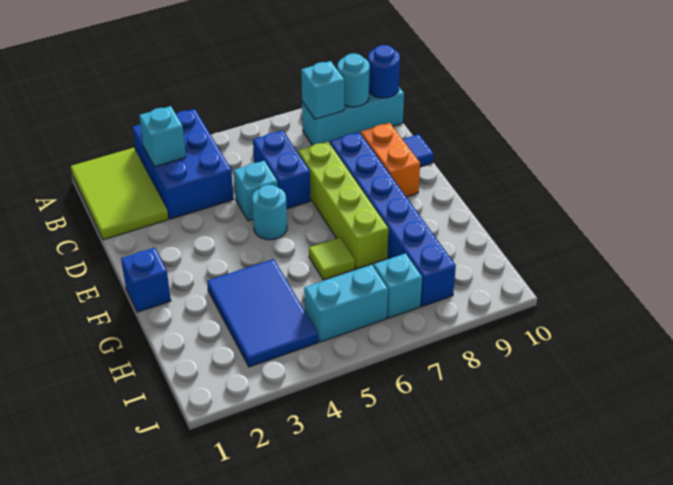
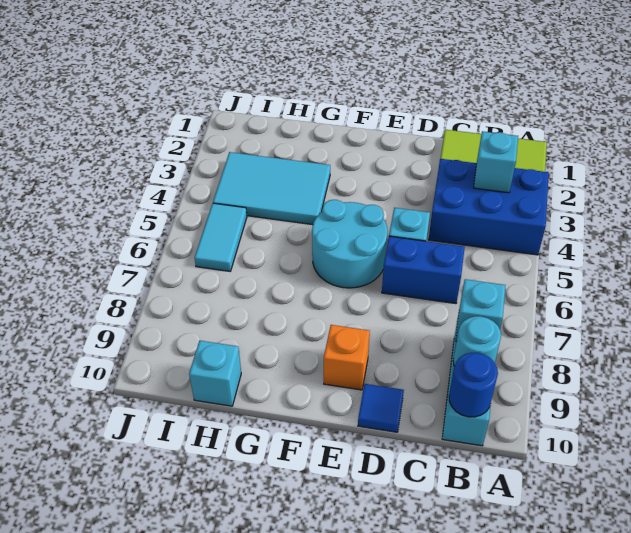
lime brick D7:G7 level 1 -> none
blue brick D8:I8 level 1 -> none
orange brick D9:E9 level 1 -> orange brick E9 level 1
cyan round brick E5 level 1 -> cyan round brick E5:F6 level 1
blue brick F1 level 1 -> none
blue tile G3:I4 level 1 -> cyan tile G3:I4 level 1
lime tile G6 level 1 -> none
cyan brick I5:I6 level 1 -> cyan tile I5:I6 level 1
cyan brick I7 level 1 -> cyan brick H10 level 1

